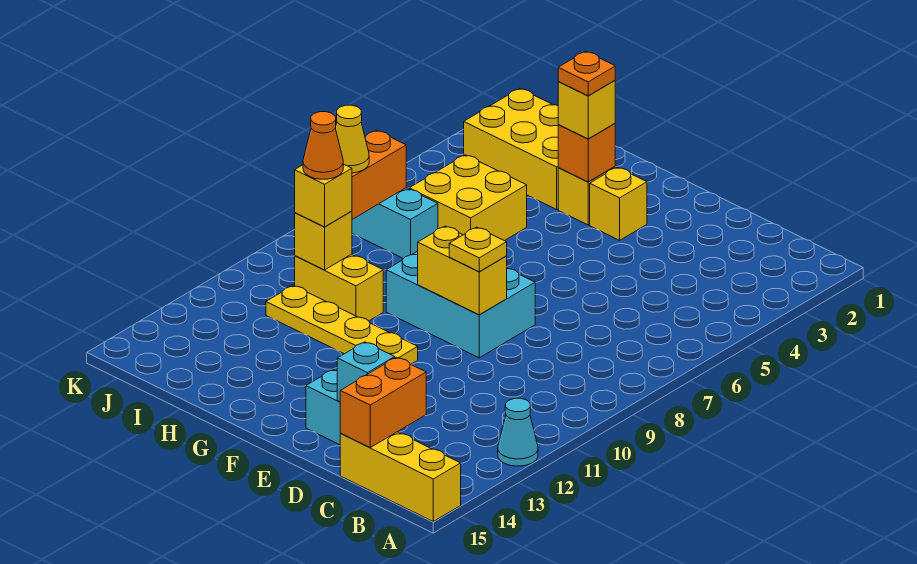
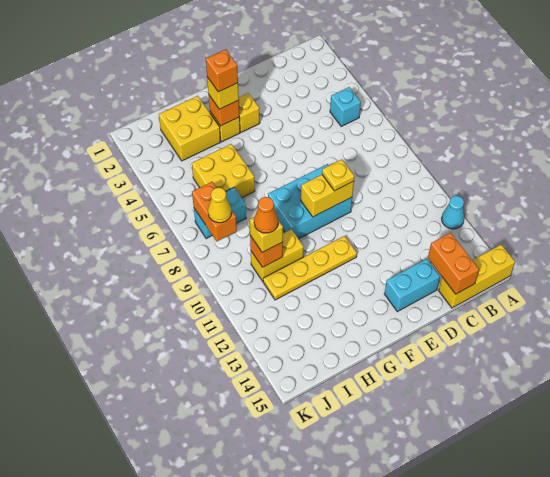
cyan brick D14 level 2 -> cyan brick B5 level 1
orange plate G3 level 4 -> orange brick G3 level 4
yellow brick H2:J3 level 1 -> yellow brick H2:I3 level 1
yellow brick I10 level 2 -> orange brick I10 level 2

